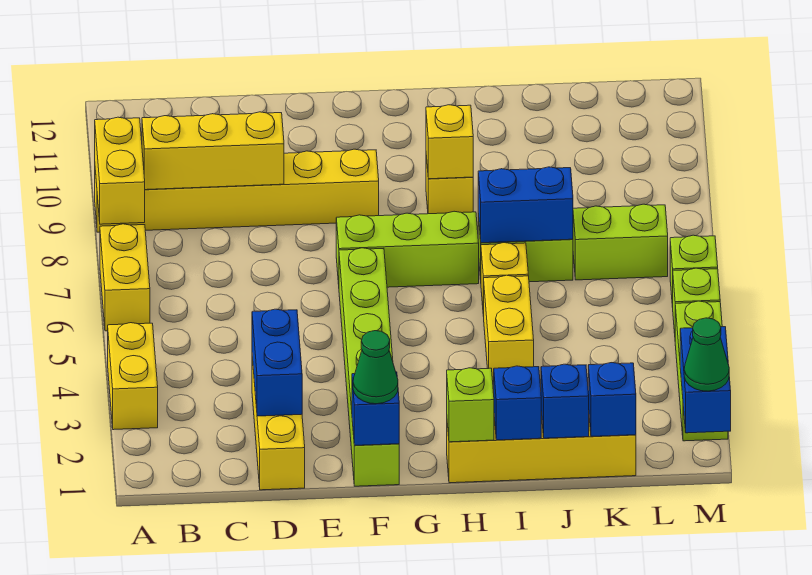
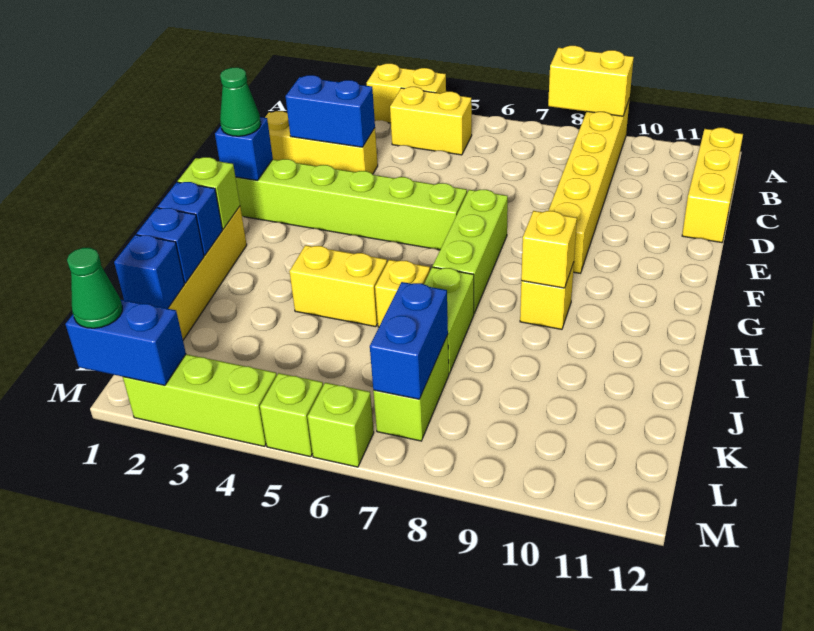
yellow brick A6:A7 level 1 -> yellow brick B4:B5 level 1
yellow brick B9:D9 level 2 -> yellow brick B12:D12 level 1
blue brick I7:J7 level 2 -> blue brick K7:L7 level 2

